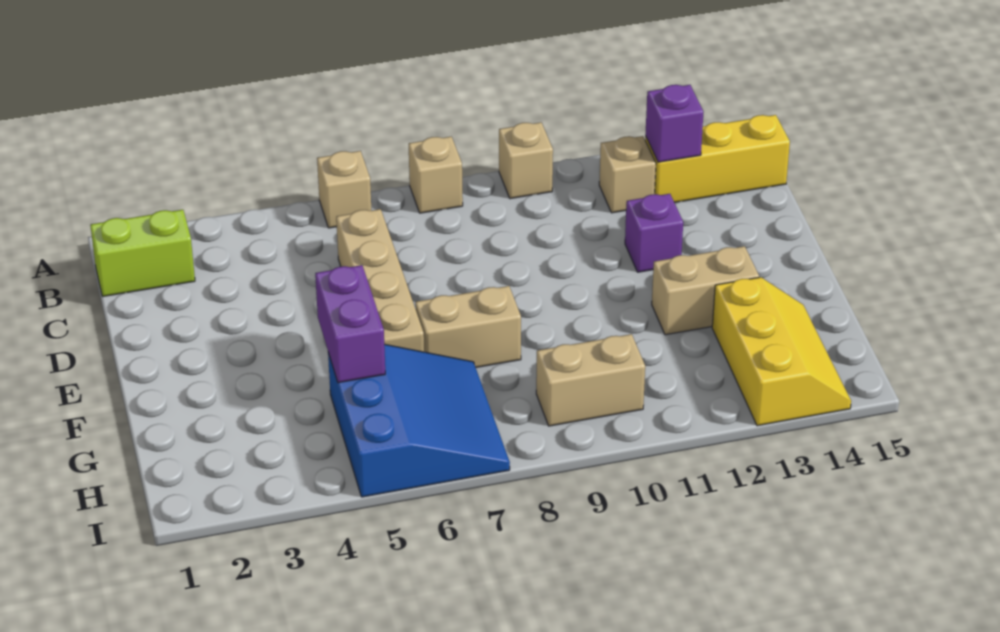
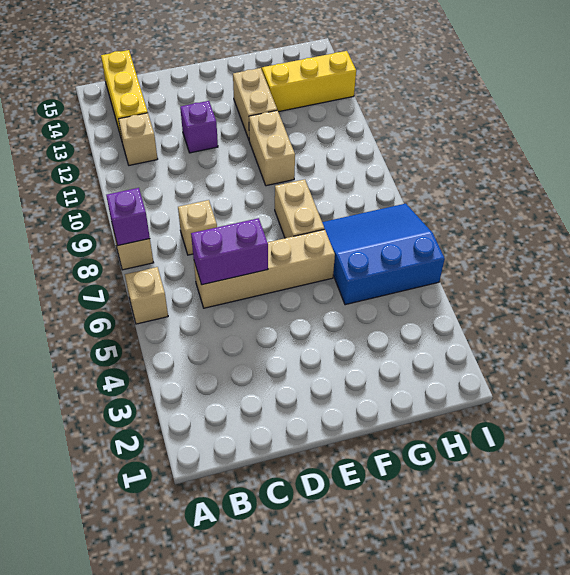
tan brick A10 level 1 -> tan brick C8 level 1
lime brick B1:B2 level 1 -> none
purple brick B13 level 2 -> purple brick A8 level 2
purple brick F5:G5 level 2 -> purple brick C6:D6 level 2
tan brick H9:H10 level 1 -> tan brick F10:F11 level 1

